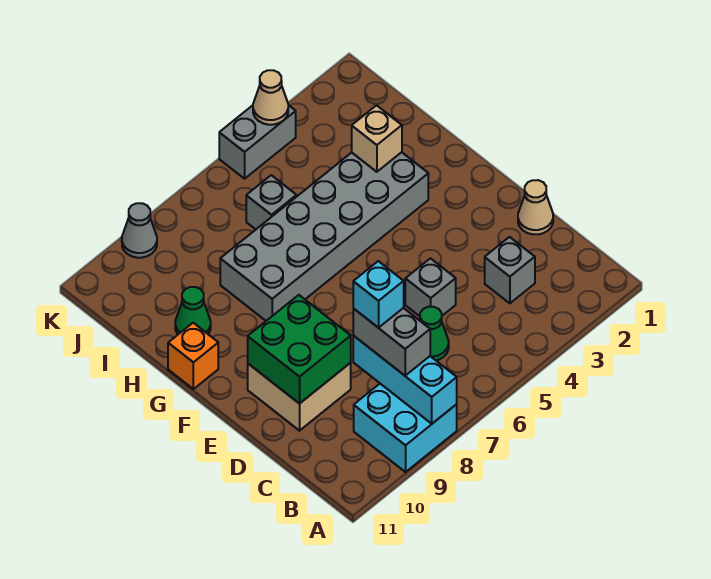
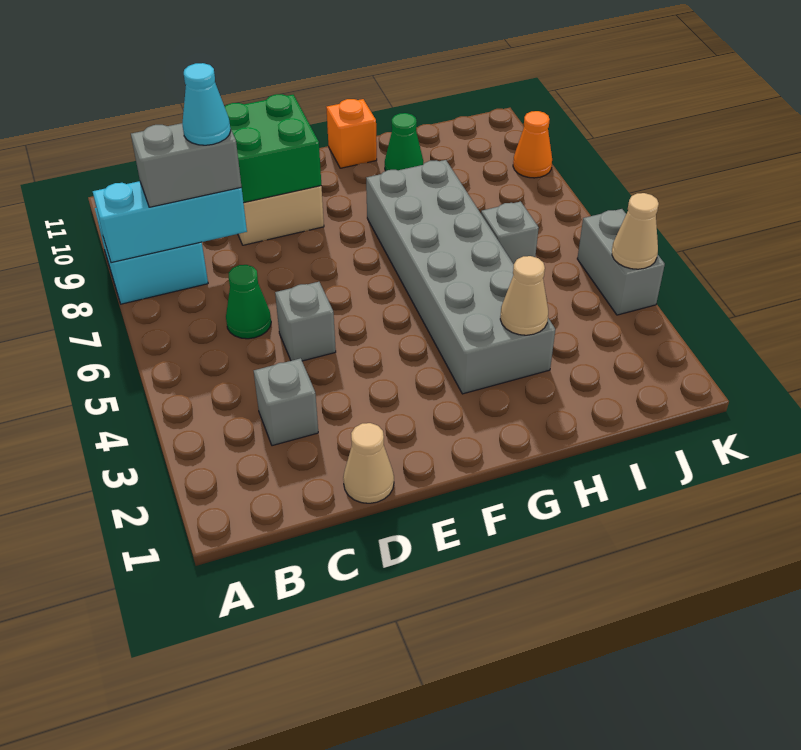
cyan brick C8 level 4 -> cyan cone C8 level 4
tan brick H3 level 2 -> tan cone H3 level 2
grey cone K9 level 1 -> orange cone K9 level 1

